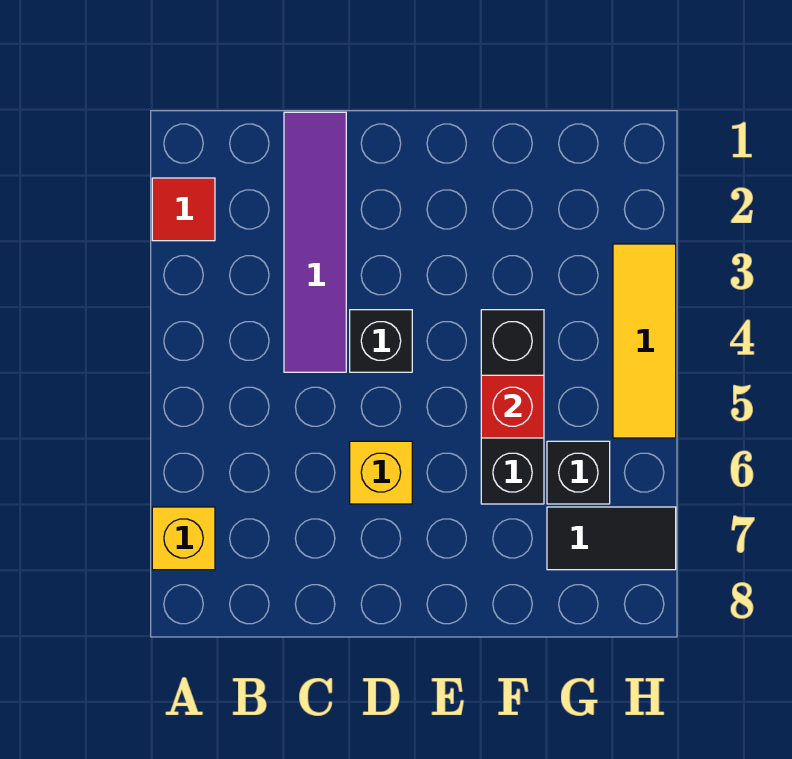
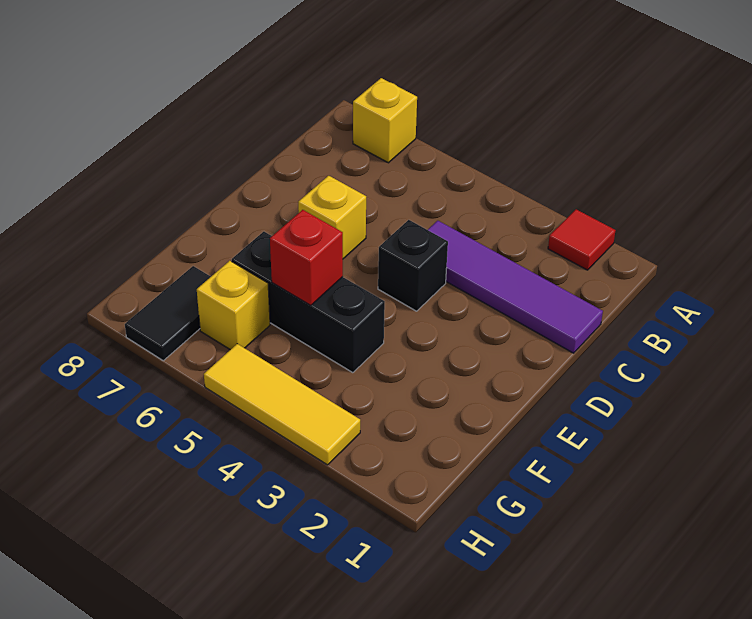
black brick G6 level 1 -> yellow brick G6 level 1

